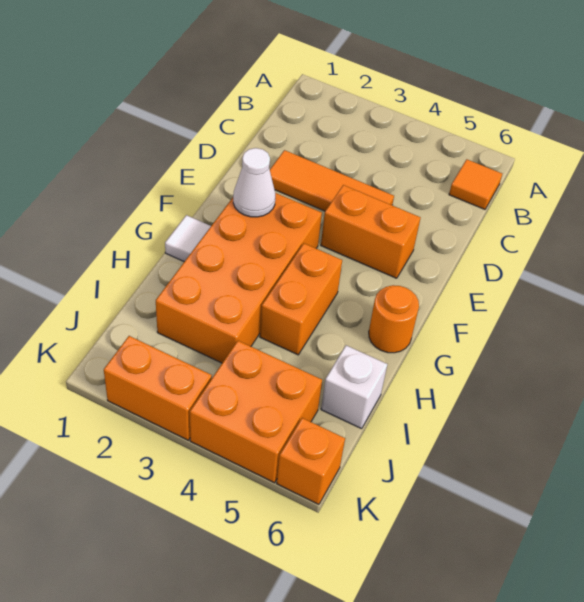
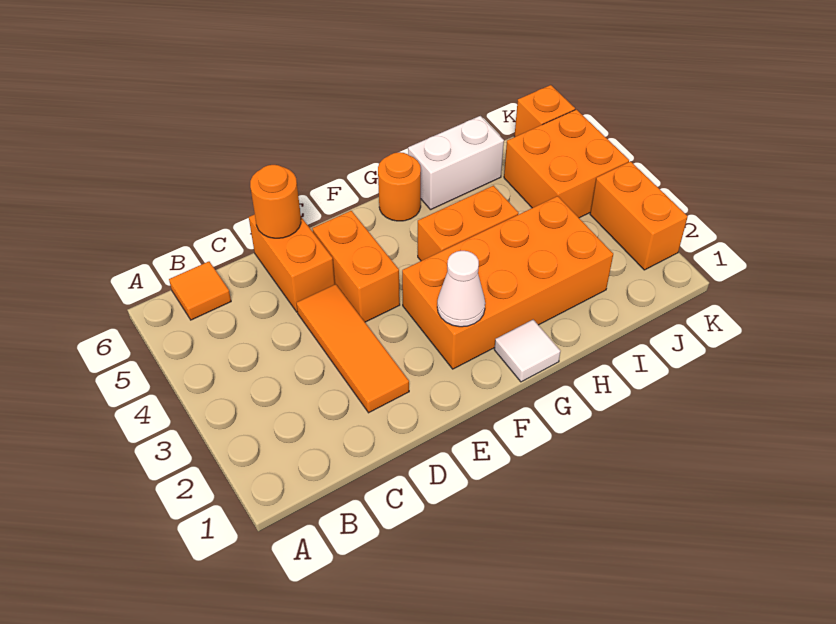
none -> orange brick D5:D6 level 1
none -> orange round brick D6 level 2
white brick I6 level 1 -> white brick H6:I6 level 1

